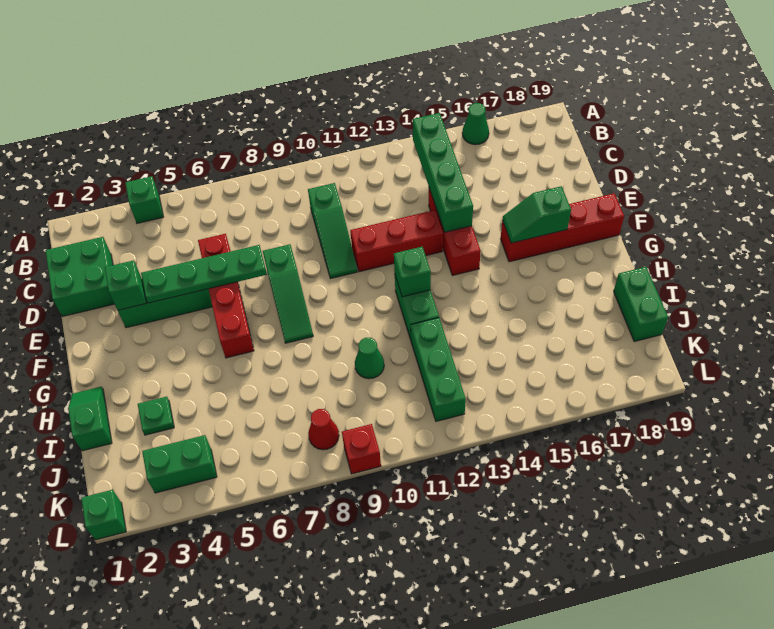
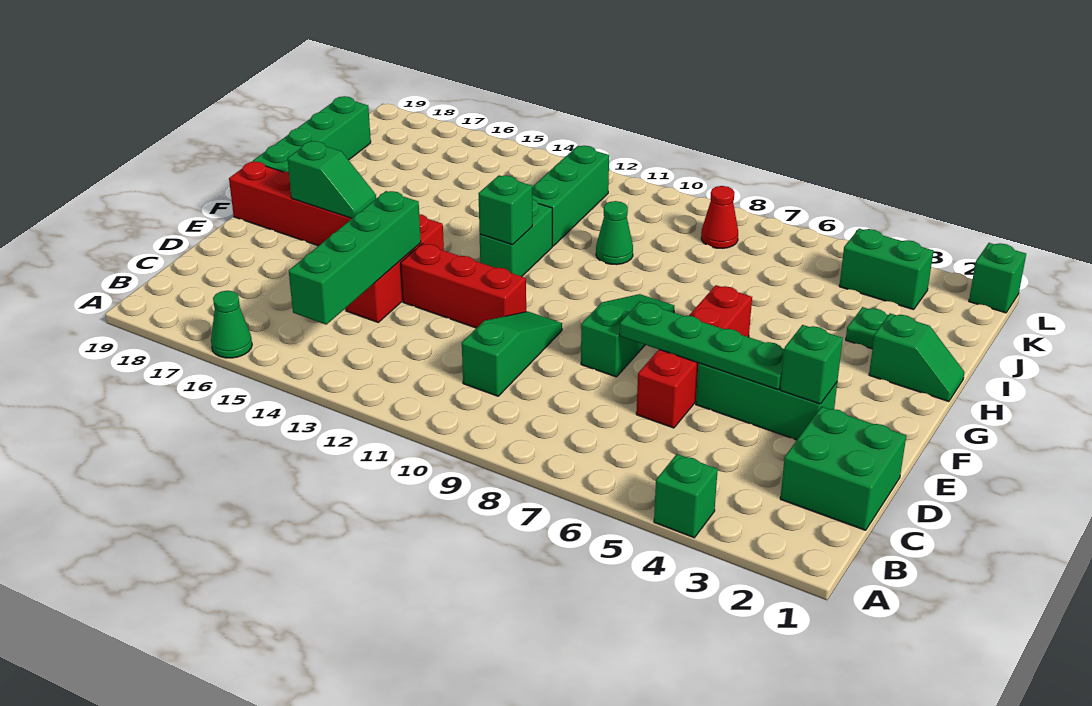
green slope H1:I1 level 1 top I -> green slope H1:H2 level 1 top 2
green brick I19:J19 level 1 -> green brick G19:J19 level 1
red brick L9 level 1 -> none

